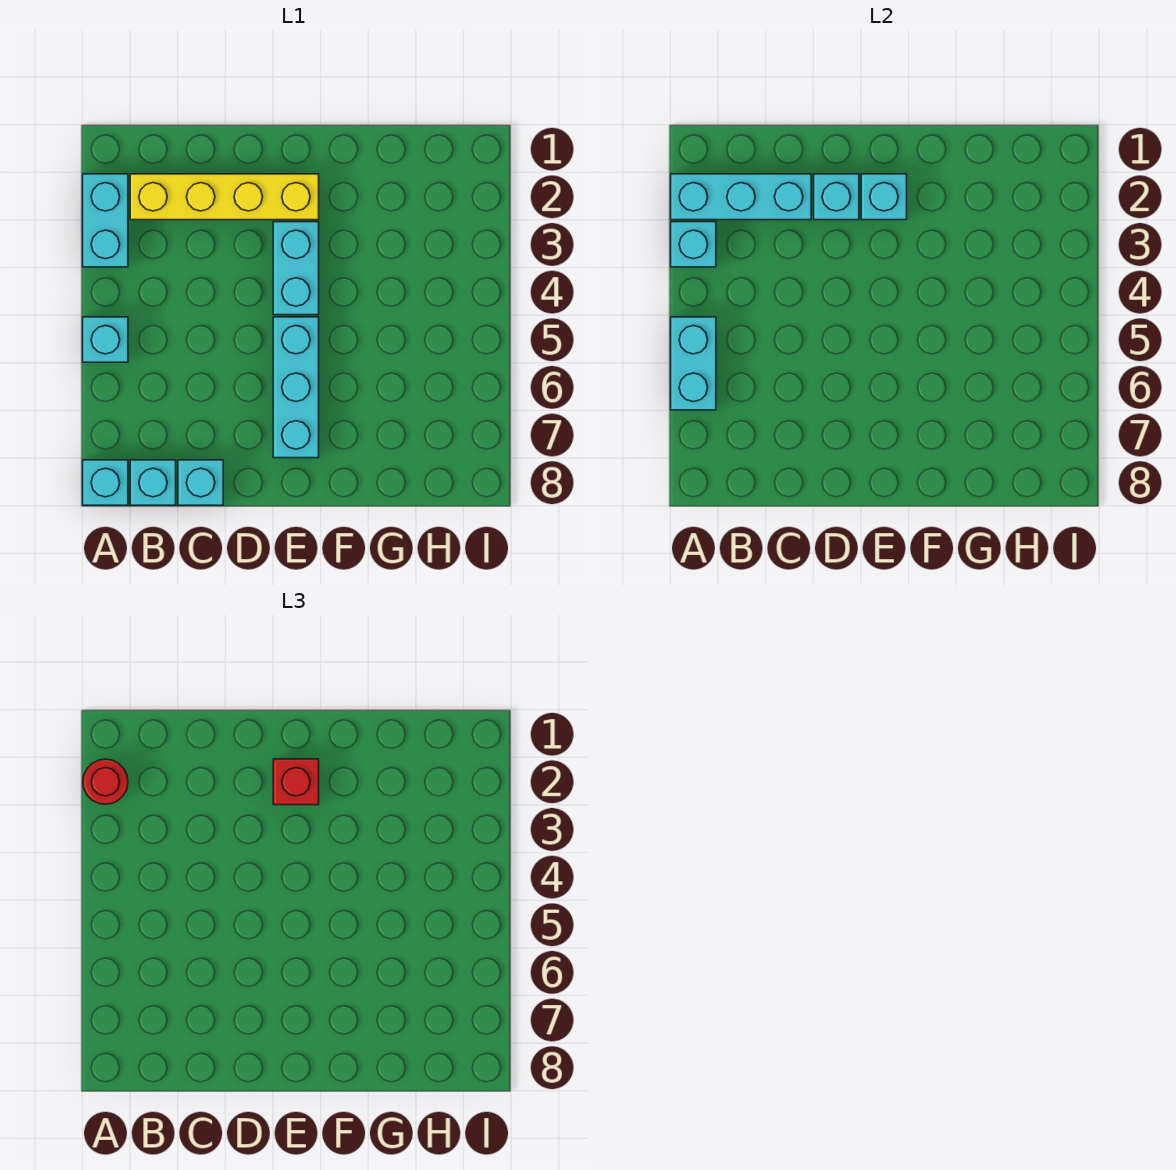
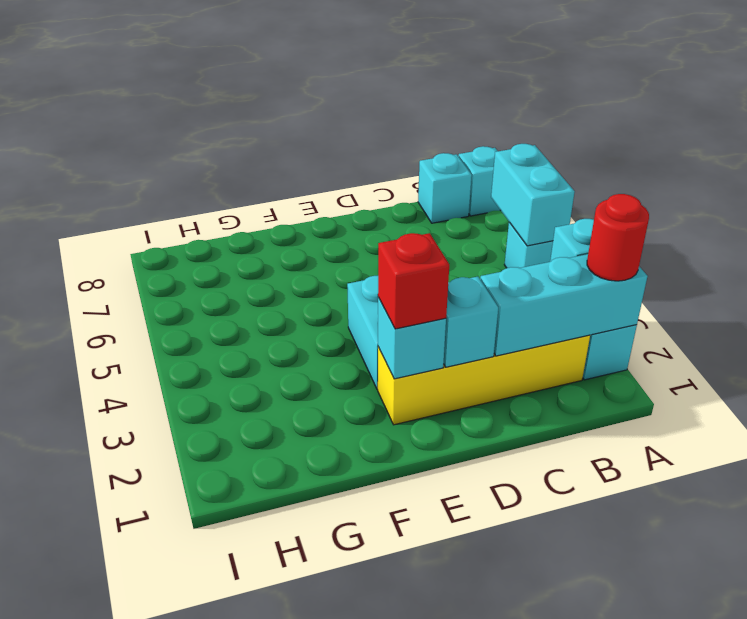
cyan brick C8 level 1 -> none
cyan brick E5:E7 level 1 -> none

